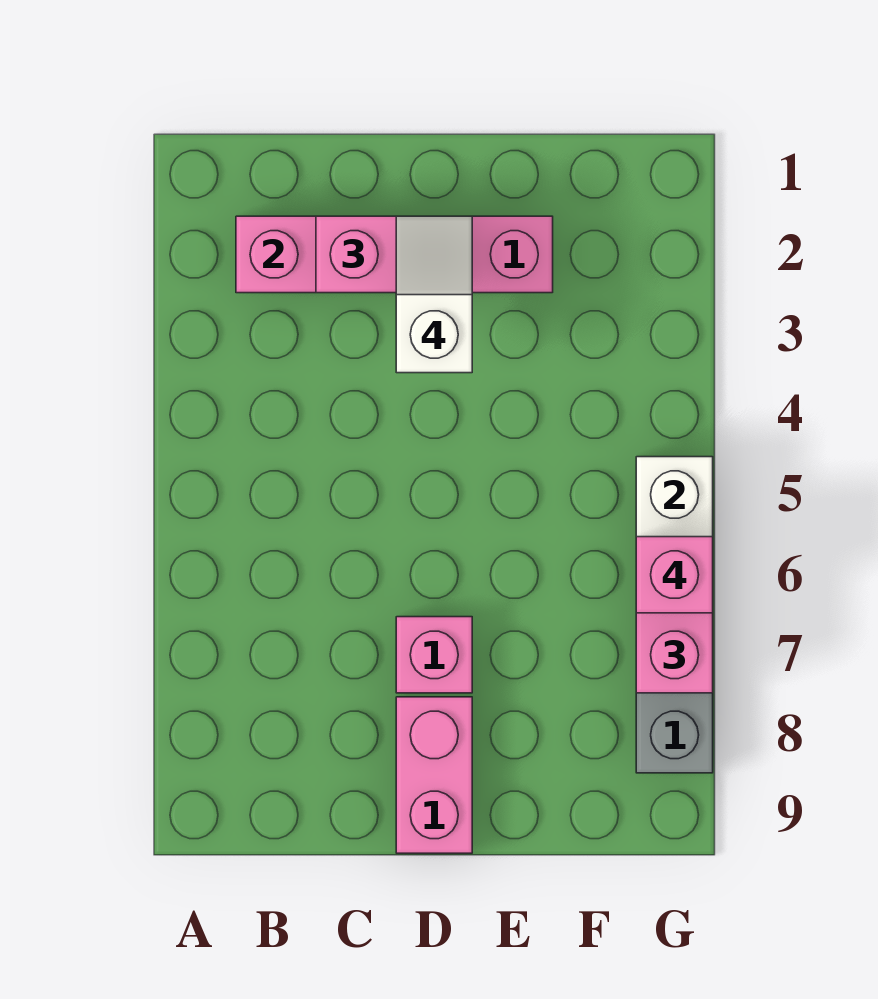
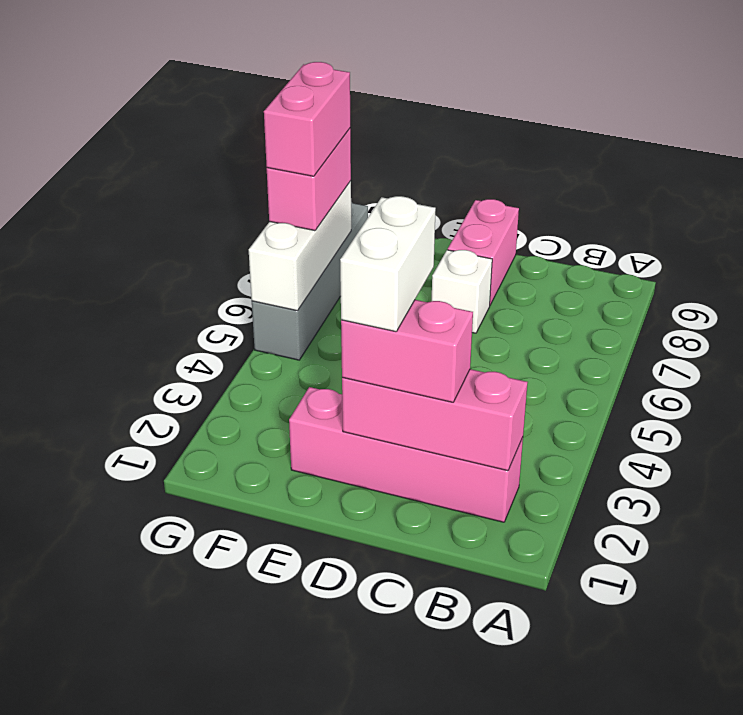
white slope D2:D3 level 4 top 3 -> white brick D2:D3 level 4
pink brick D7 level 1 -> white brick D7 level 1
pink brick G6 level 4 -> pink brick G6:G7 level 4

